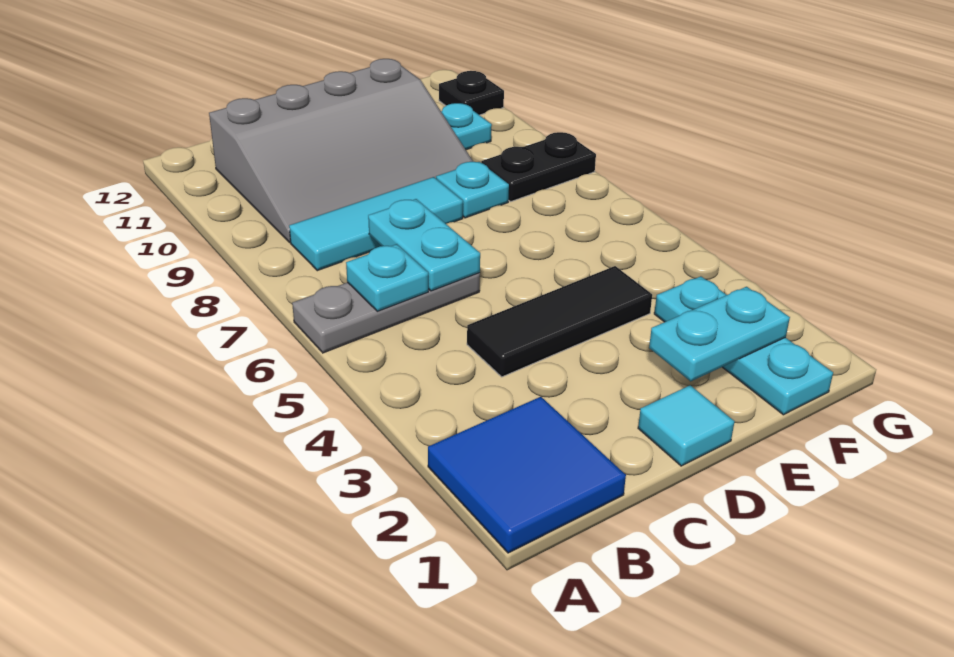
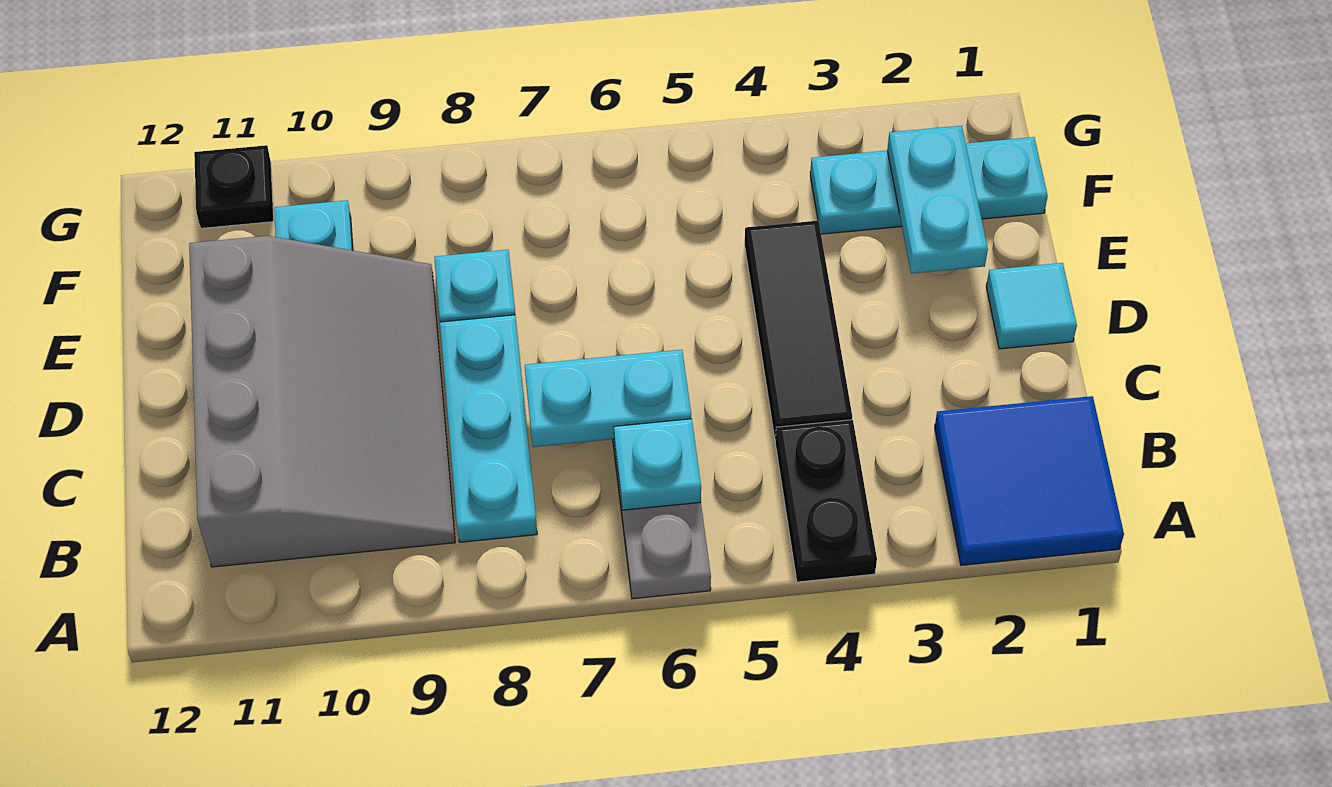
cyan tile B8:D8 level 1 -> cyan plate B8:D8 level 1
black plate F8:G8 level 1 -> black plate A4:B4 level 1

